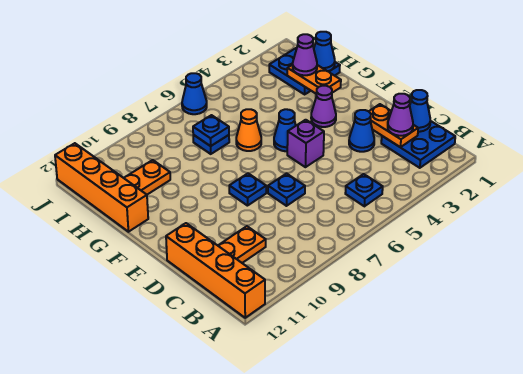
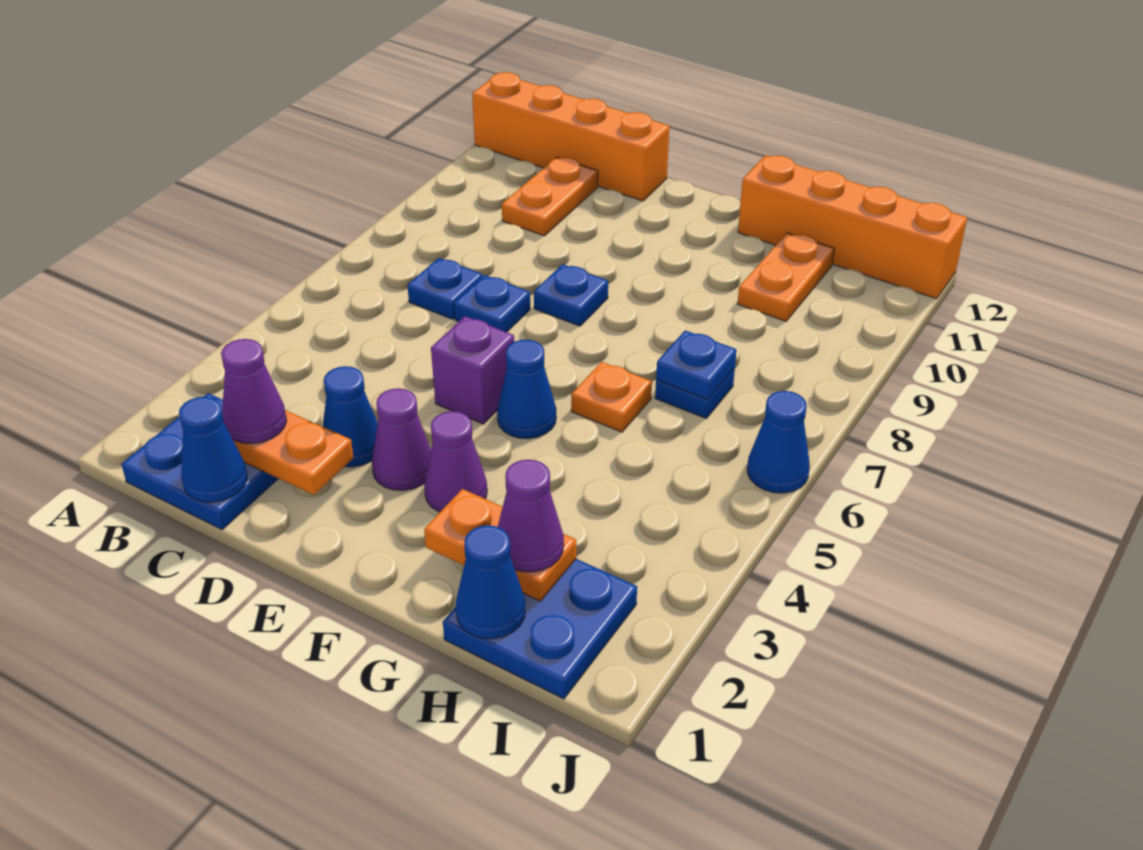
blue plate B5 level 1 -> blue plate C7 level 1
none -> purple cone E3 level 1
orange cone G6 level 1 -> orange plate G6 level 1

